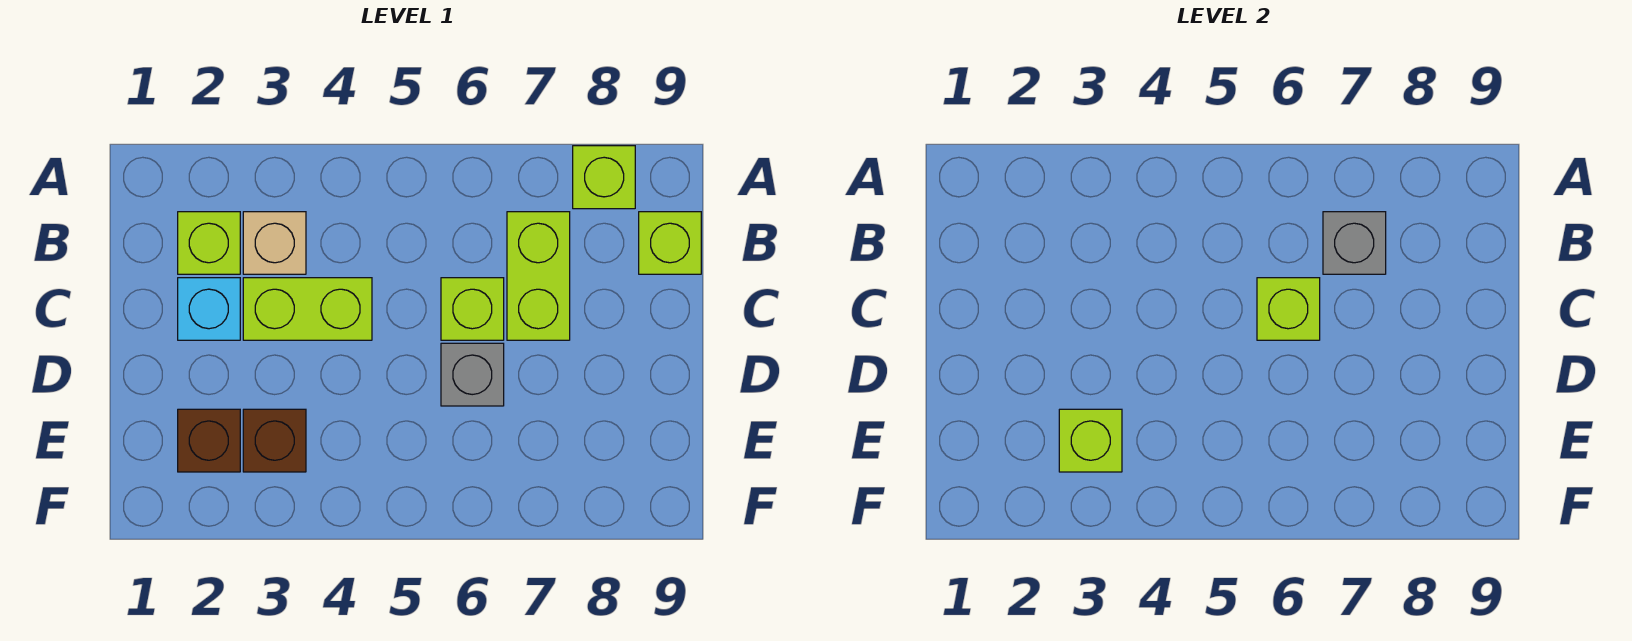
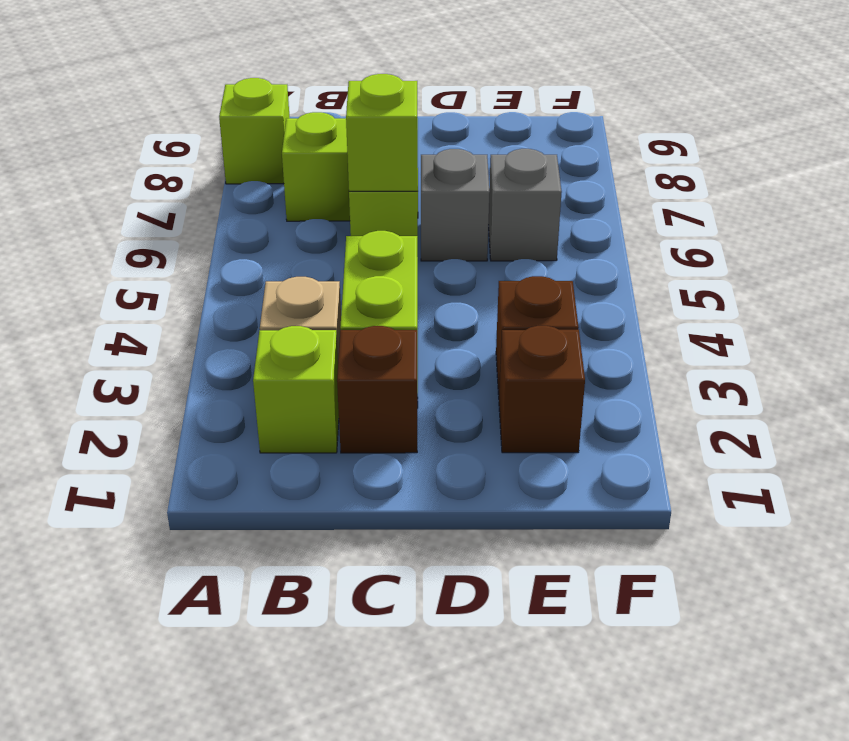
grey brick B7 level 2 -> grey brick E6 level 1
lime brick B9 level 1 -> none
cyan brick C2 level 1 -> brown brick C2 level 1
lime brick E3 level 2 -> none

